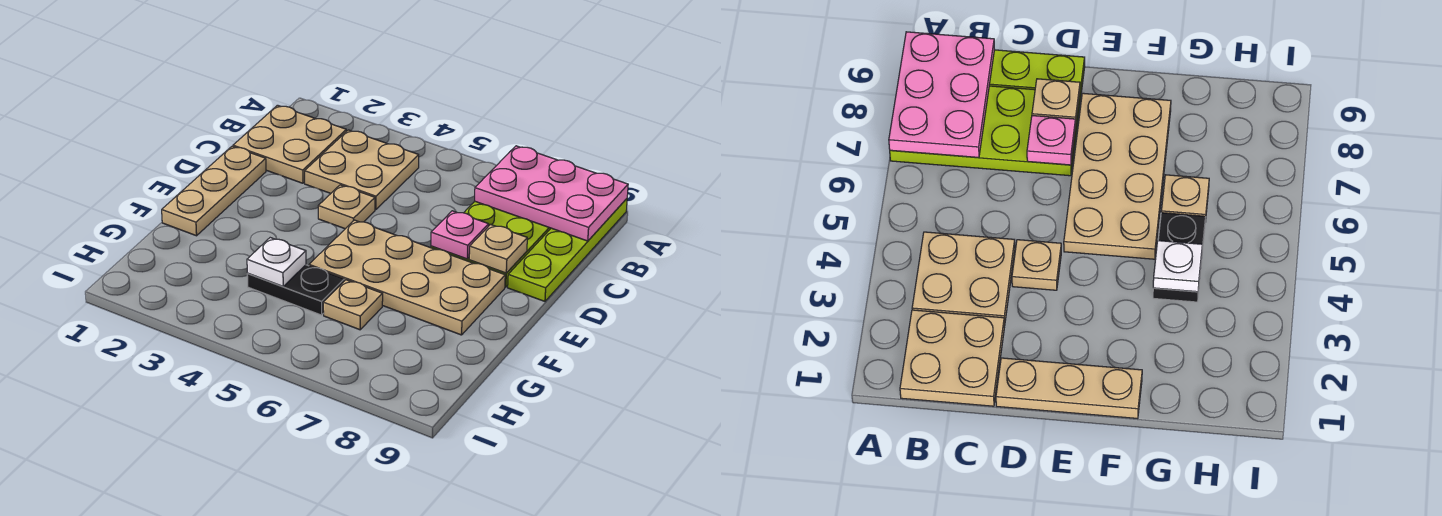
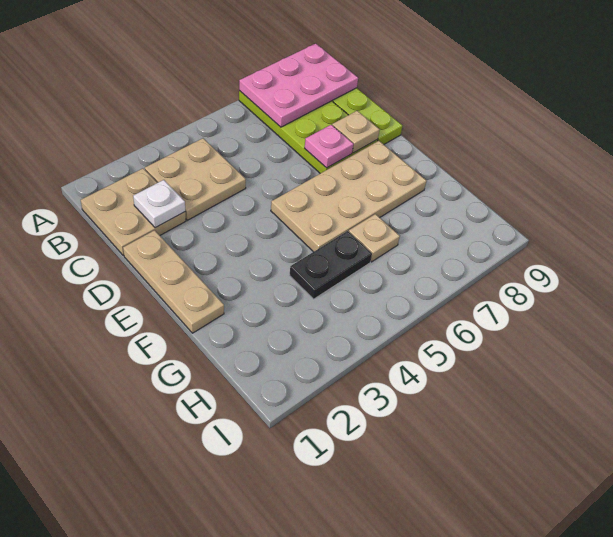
tan plate D4 level 1 -> none
white plate G4 level 2 -> white plate C2 level 2

